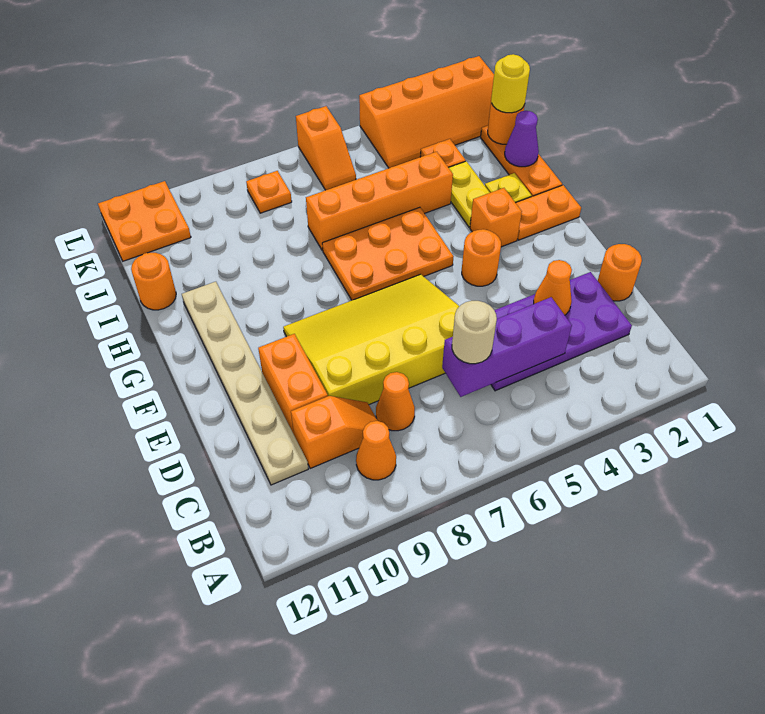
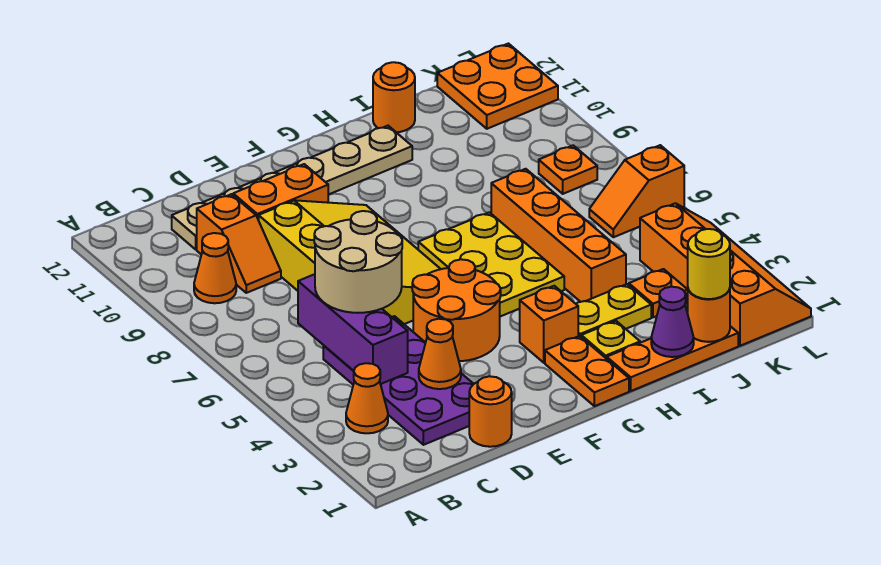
tan round brick C6 level 3 -> tan round brick C5:D6 level 3
orange cone C8 level 1 -> orange cone B3 level 1
orange round brick F4 level 1 -> orange round brick E4:F5 level 1
orange plate G5:H7 level 1 -> yellow plate G5:H7 level 1
orange slope K1:L4 level 1 top L -> orange slope K1:L4 level 1 top K

